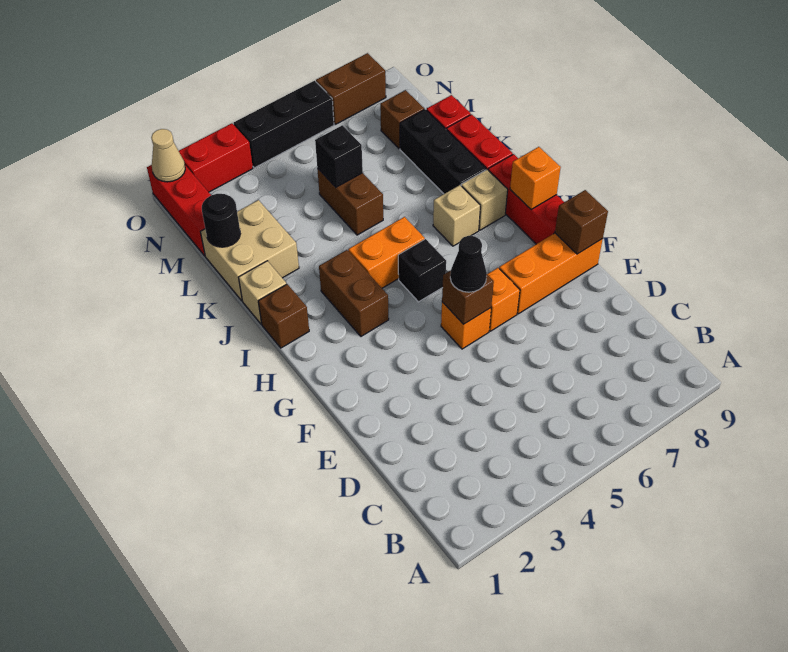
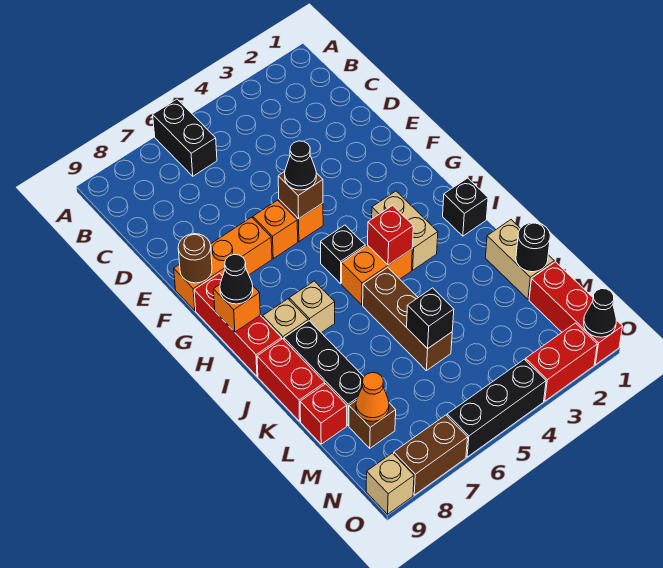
none -> black brick A6:B6 level 1
brown brick F9 level 2 -> brown round brick F9 level 2
brown brick H3:I3 level 1 -> tan brick H3:I3 level 1
none -> black cone H9 level 3
brown brick I1 level 1 -> black brick I1 level 1
none -> red brick I4 level 2
tan brick J1 level 1 -> tan brick O9 level 1
tan brick K1:L2 level 1 -> tan brick K1:L1 level 1
brown brick K5:L5 level 1 -> brown brick J5:L5 level 1
none -> orange cone M8 level 2
tan cone O1 level 2 -> black cone O1 level 2

